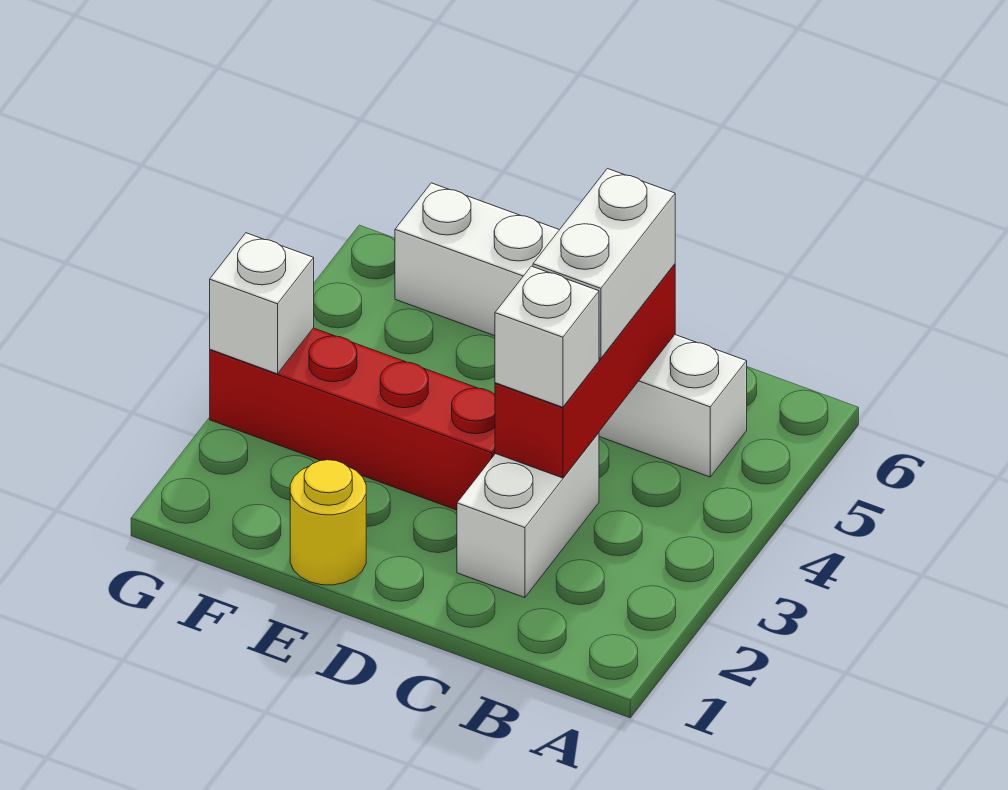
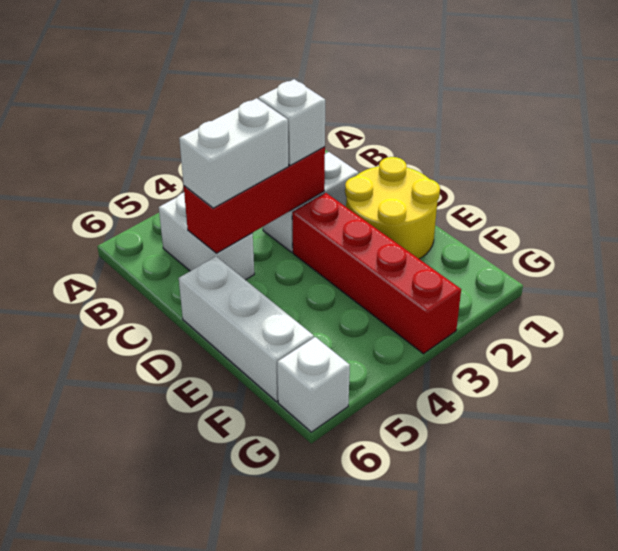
yellow round brick E1 level 1 -> yellow round brick D1:E2 level 1
white brick G3 level 2 -> white brick G6 level 1

